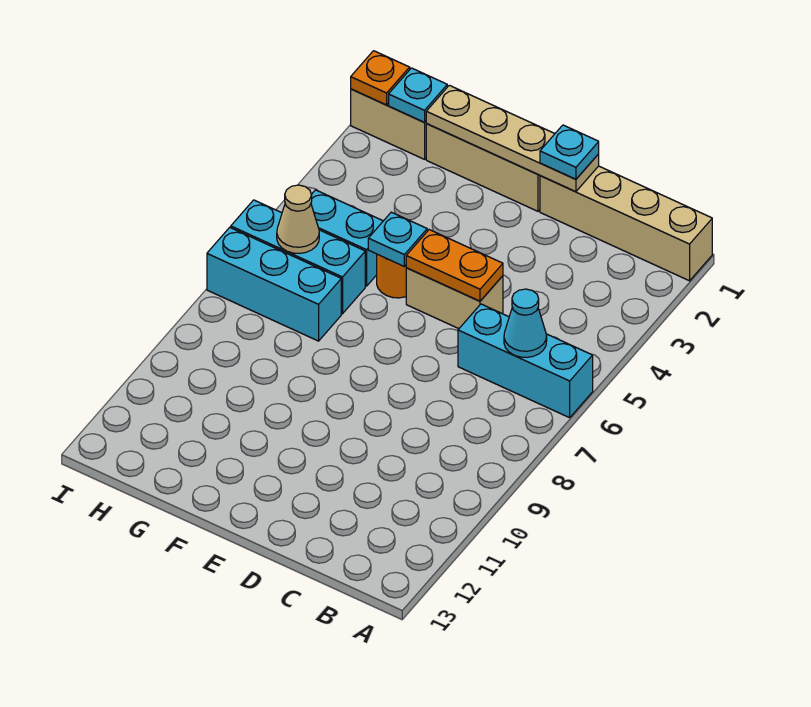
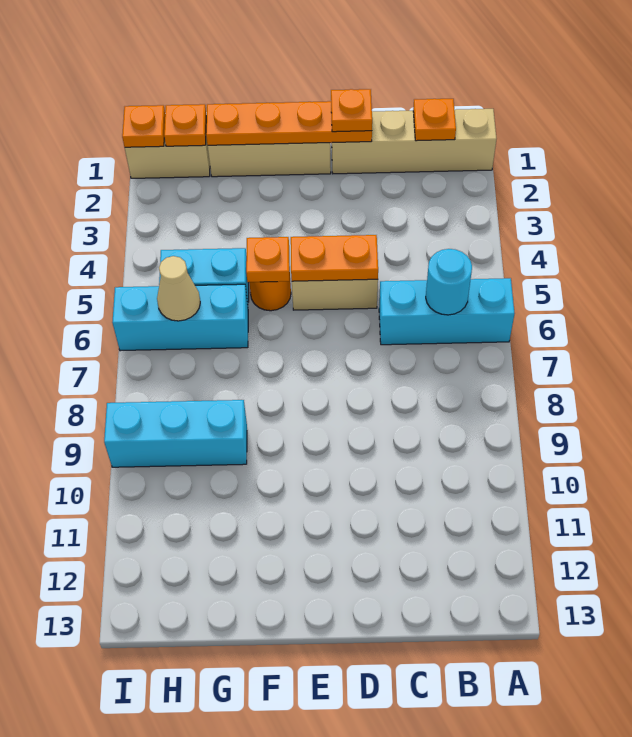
none -> orange plate B1 level 2
cyan cone B6 level 2 -> cyan round brick B6 level 2
tan plate D1:G1 level 2 -> orange plate D1:G1 level 2
cyan plate D1 level 3 -> orange plate D1 level 3
cyan plate F5 level 2 -> orange plate F5 level 2
cyan brick G7:I7 level 1 -> cyan brick G9:I9 level 1
cyan plate H1 level 2 -> orange plate H1 level 2

